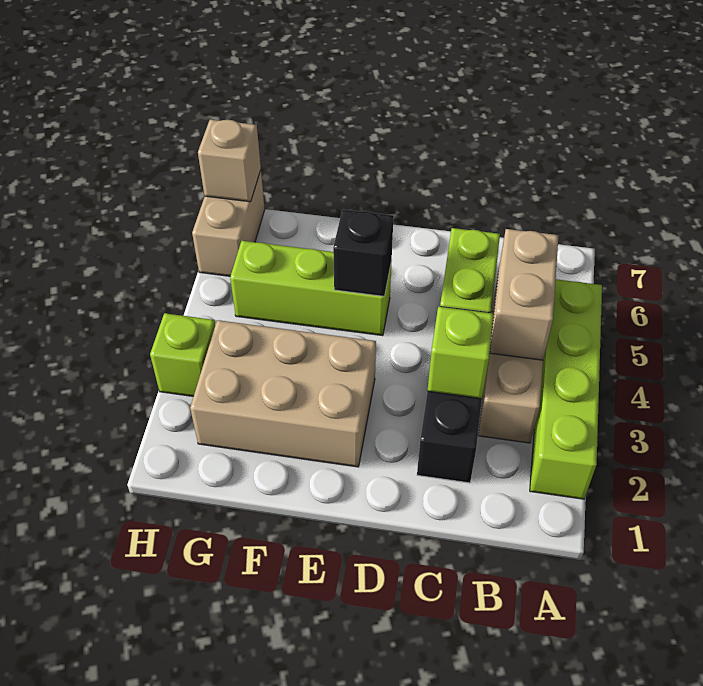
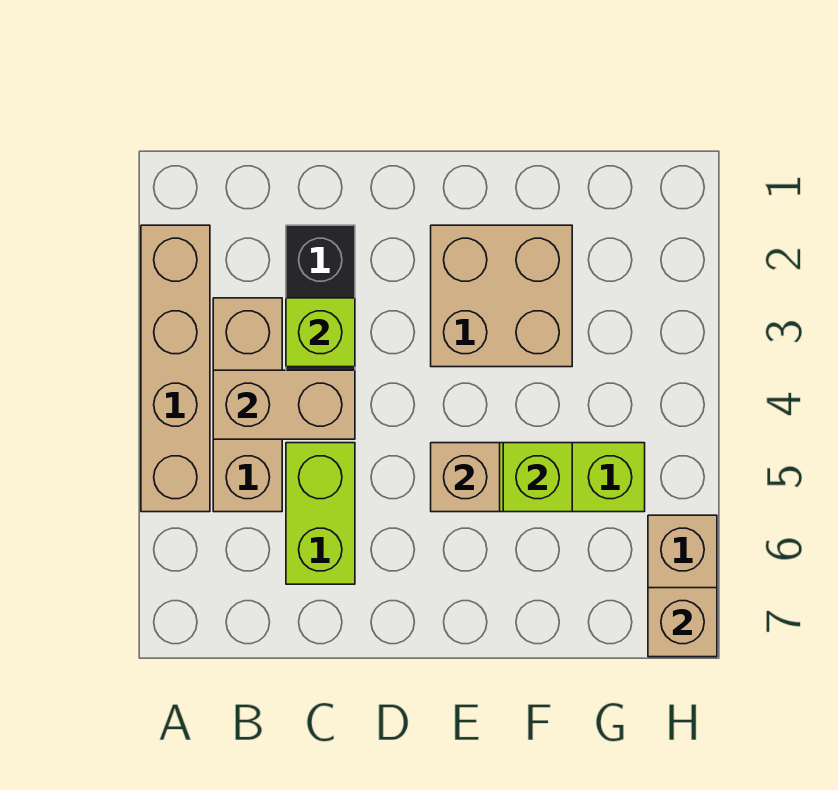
lime brick A2:A5 level 1 -> tan brick A2:A5 level 1
tan brick B4:B5 level 2 -> tan brick B4:C4 level 2
tan brick E2:G3 level 1 -> tan brick E2:F3 level 1
black brick E5 level 2 -> tan brick E5 level 2
lime brick H3 level 1 -> lime brick F5 level 2

